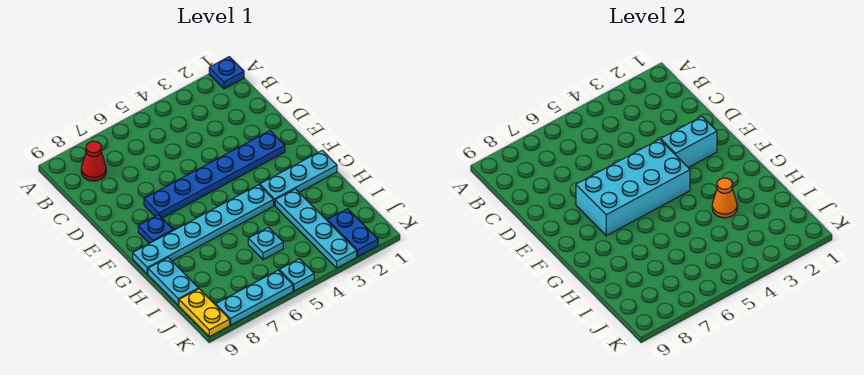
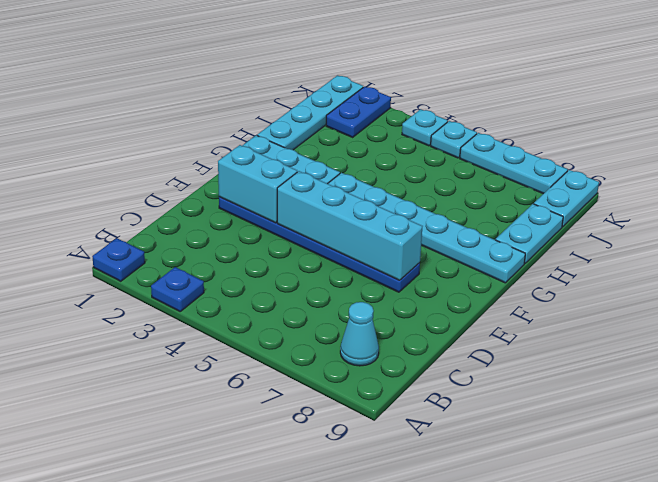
red cone B8 level 1 -> cyan cone B8 level 1
cyan brick E4:F7 level 2 -> cyan brick E4:E7 level 2
blue plate F8 level 1 -> blue plate A3 level 1
cyan plate H3:K3 level 1 -> cyan plate H1:K1 level 1
orange cone H3 level 2 -> none
cyan plate I5 level 1 -> cyan plate K4 level 1
yellow plate J9:K9 level 1 -> cyan plate J9:K9 level 1

